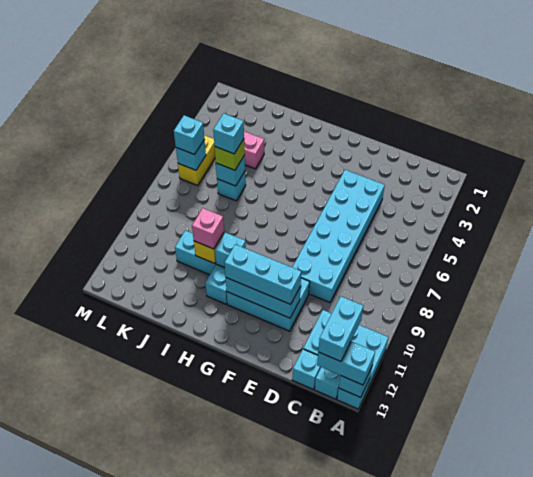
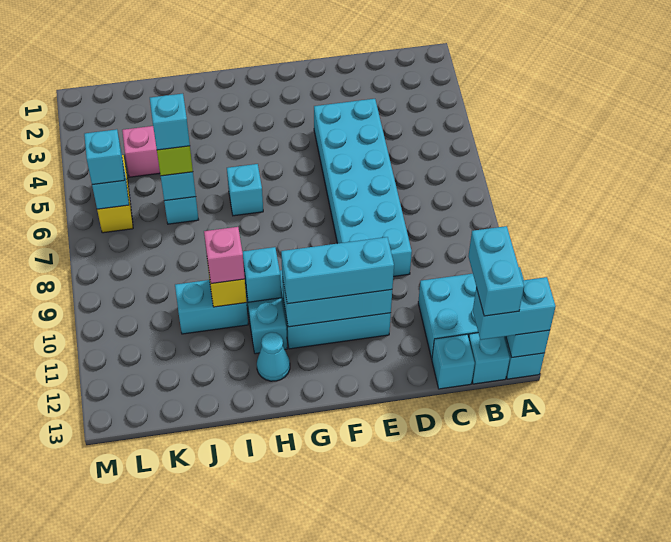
none -> cyan brick H6 level 1
none -> cyan cone H12 level 1

